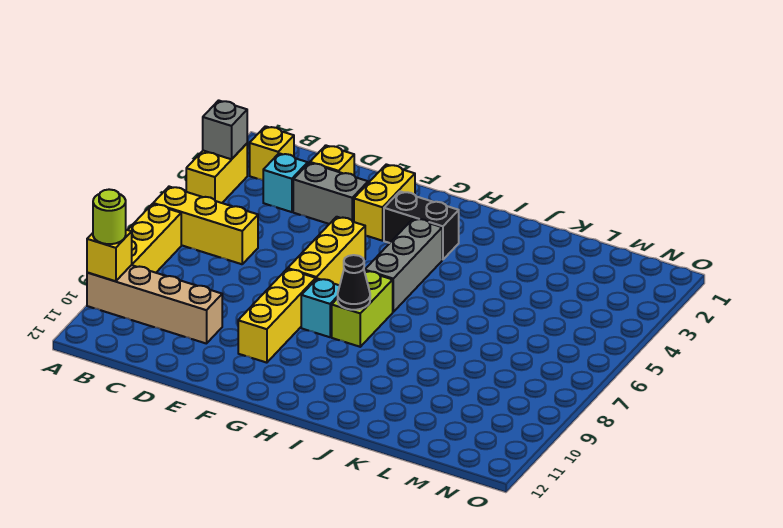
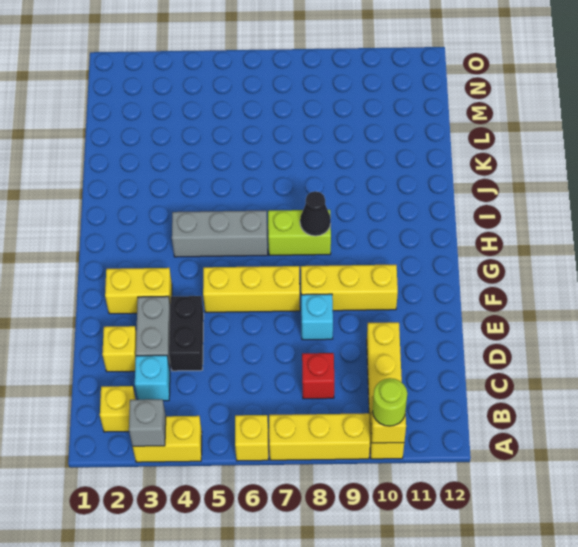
yellow brick A6:C6 level 1 -> yellow brick A6 level 1
tan brick A10:D10 level 1 -> yellow brick A10:D10 level 1
none -> red brick C8 level 1
black brick G3:H3 level 1 -> black brick D4:E4 level 1
cyan brick G8 level 1 -> cyan brick E8 level 1

